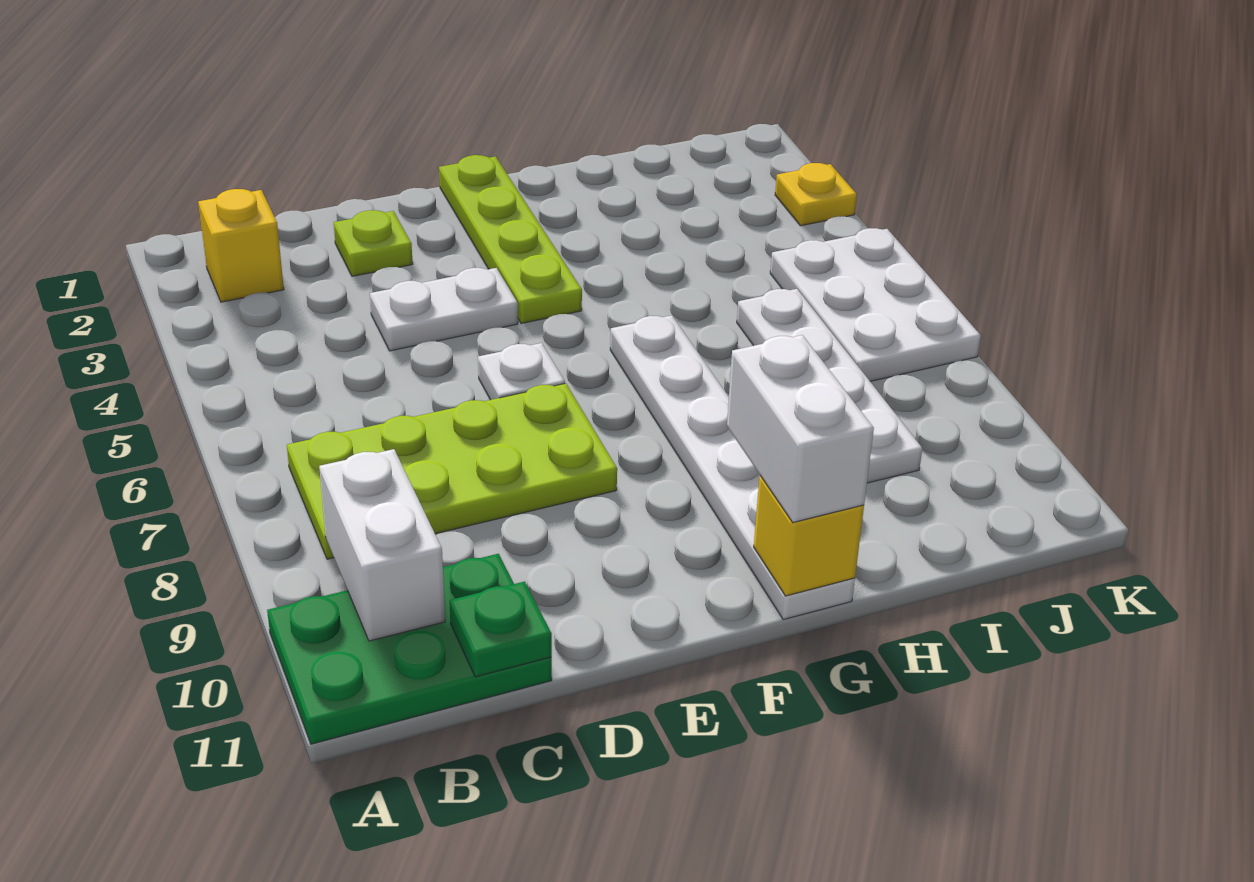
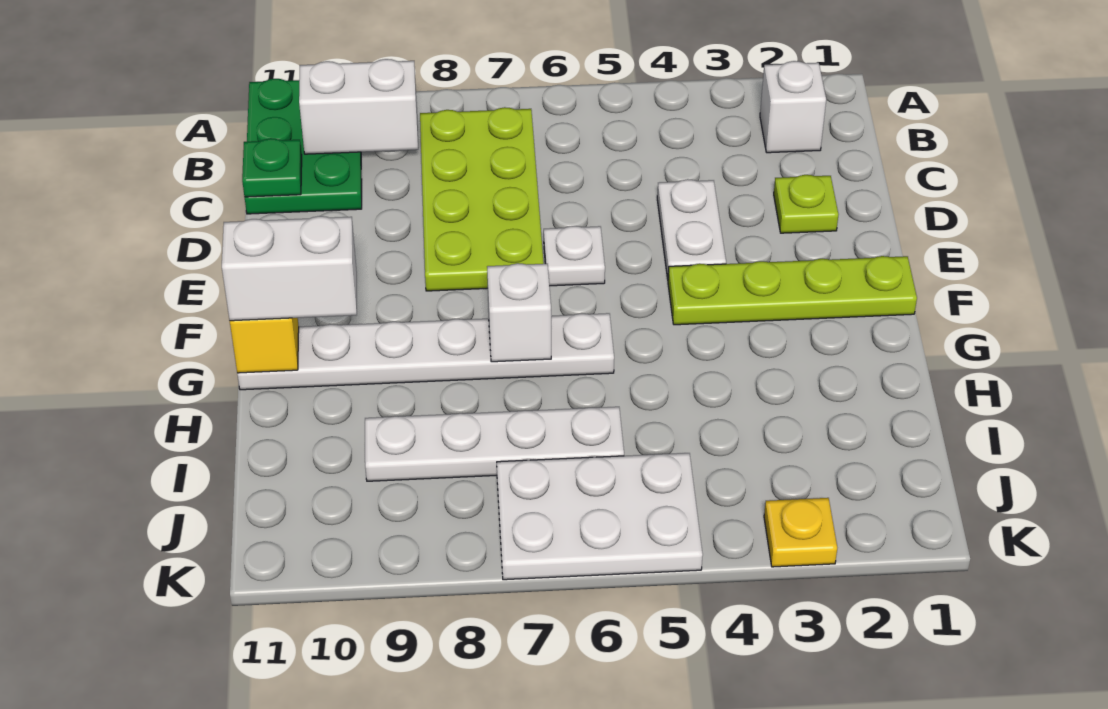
yellow brick B2 level 1 -> white brick B2 level 1
none -> white brick G7 level 2

